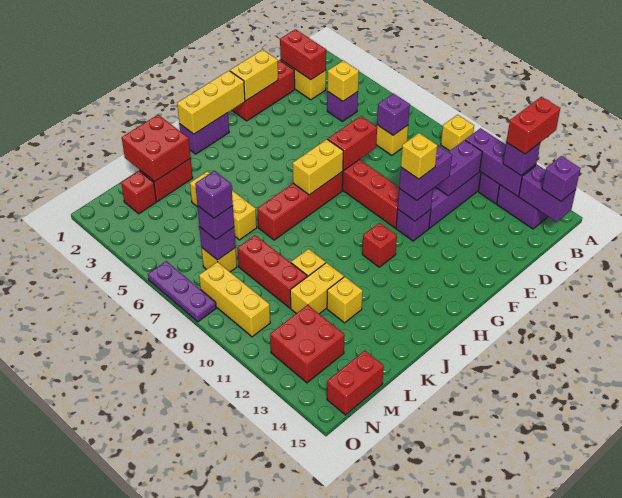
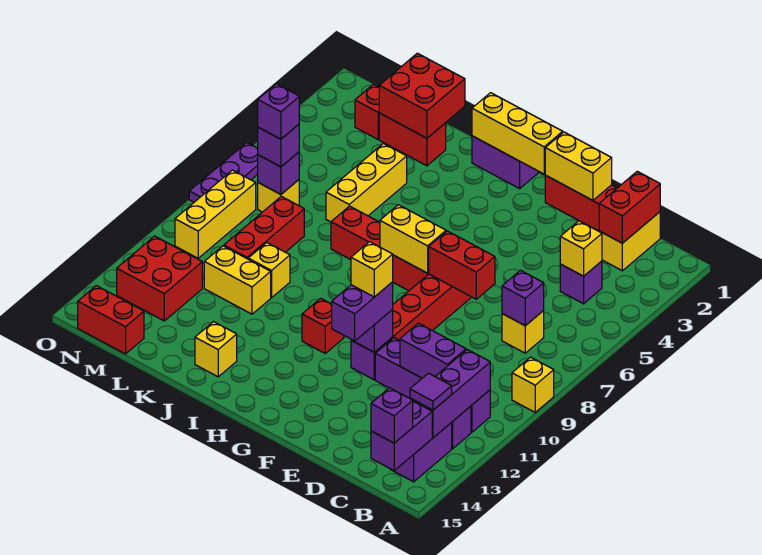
red brick A13:B13 level 4 -> none
purple brick B13 level 3 -> purple tile B13 level 3
purple brick E11:F11 level 3 -> purple brick F11:F12 level 3
yellow brick K12 level 1 -> yellow brick J14 level 1

